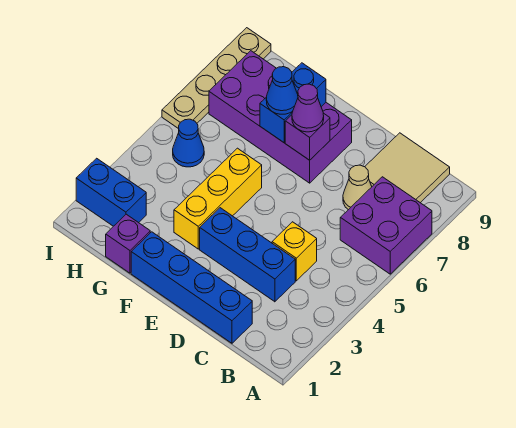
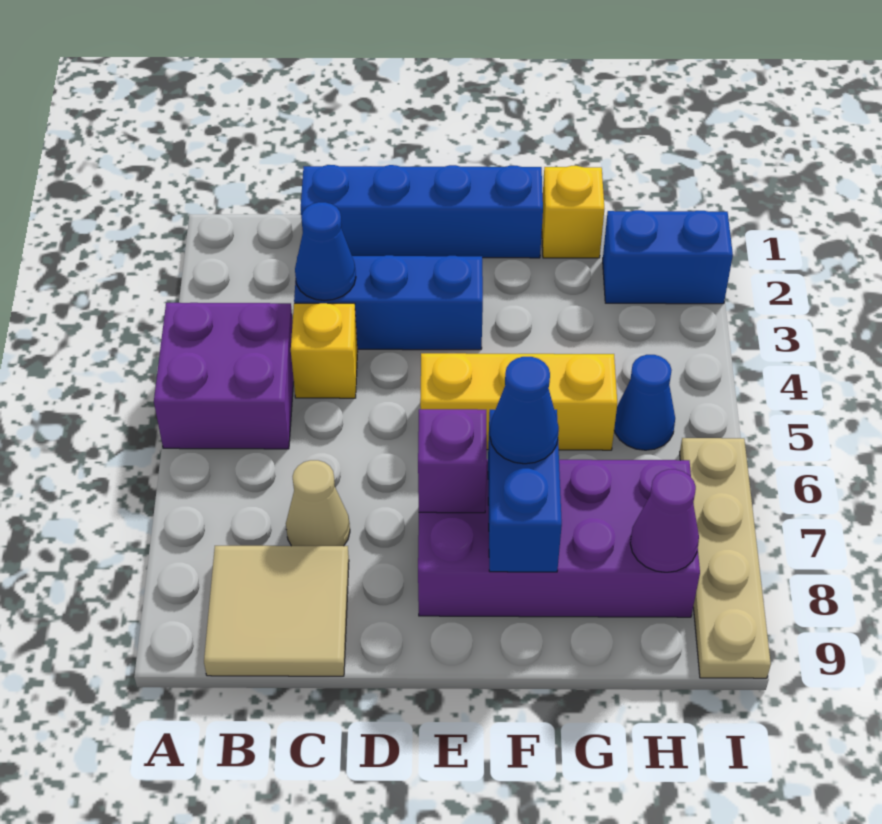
purple brick A6:B7 level 1 -> purple brick A4:B5 level 1
none -> blue cone C3 level 2
purple cone E7 level 3 -> purple cone H8 level 2
yellow brick F3:F5 level 1 -> yellow brick E5:G5 level 1
purple brick G1 level 1 -> yellow brick G1 level 1

